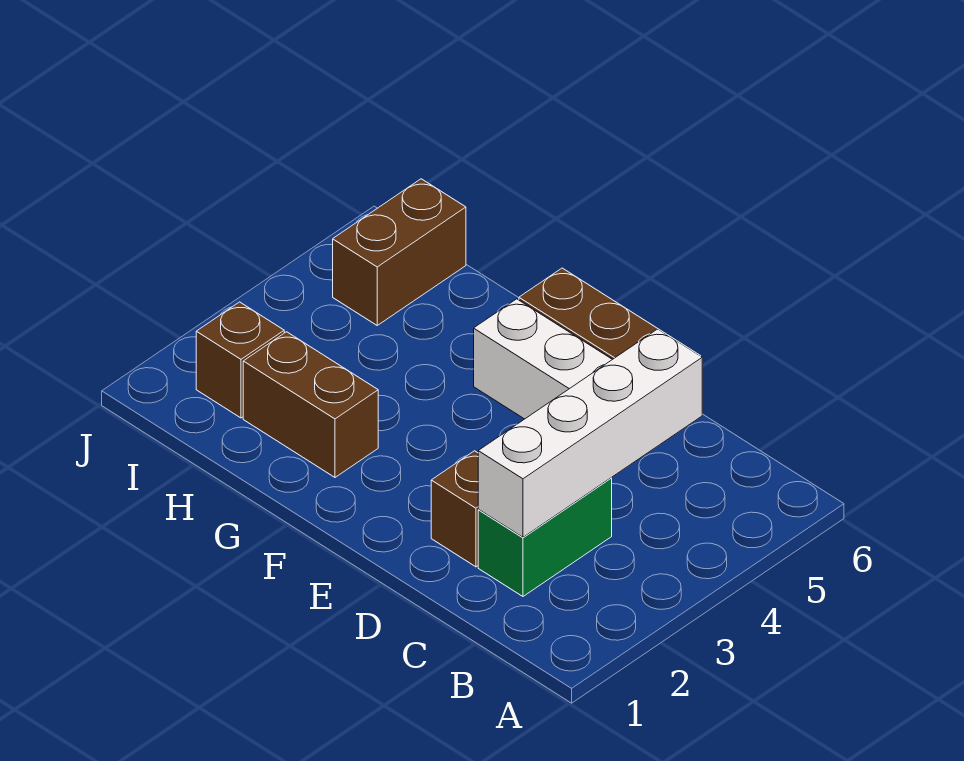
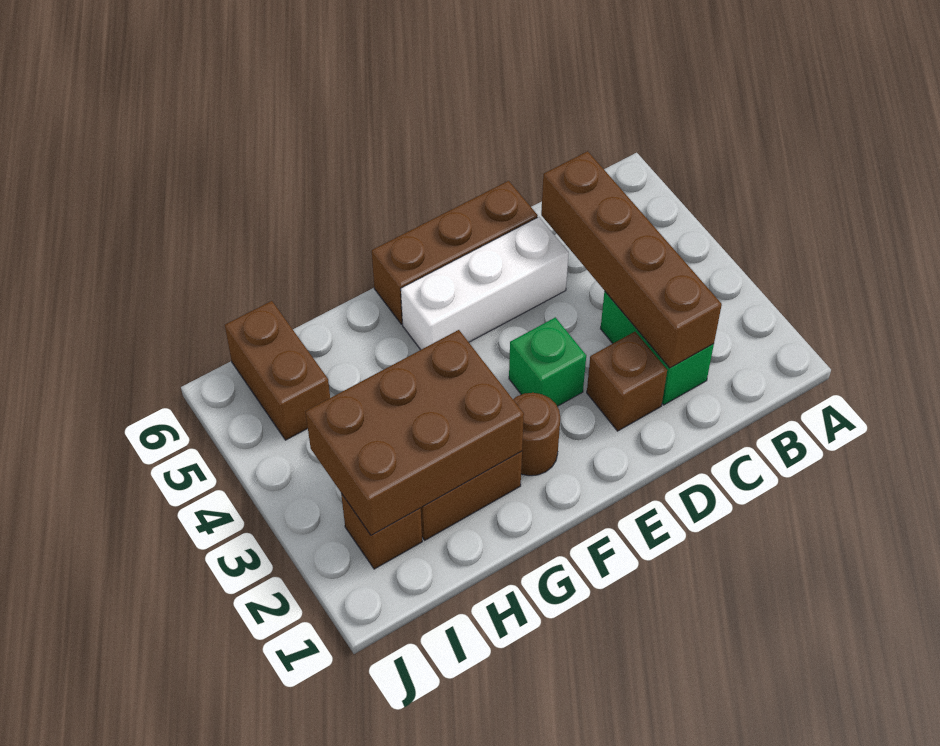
white brick C2:C5 level 2 -> brown brick C2:C5 level 2
none -> green brick E3 level 1
none -> brown round brick F2 level 1
none -> brown brick G2:I3 level 2

